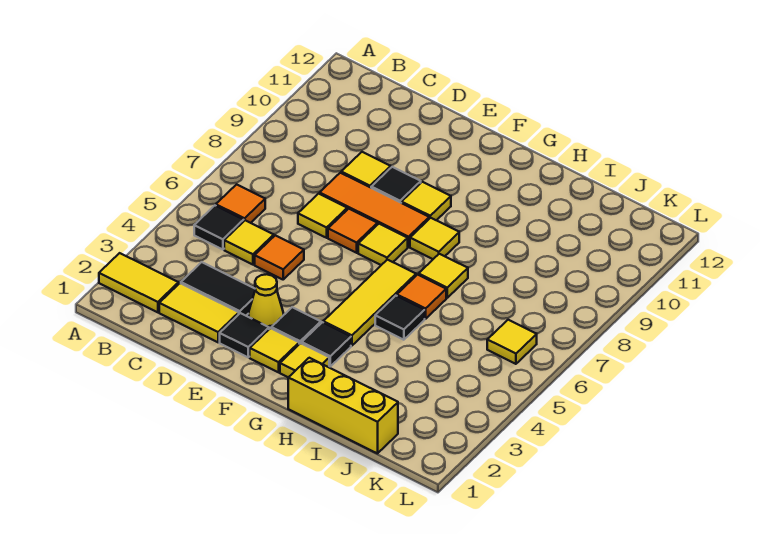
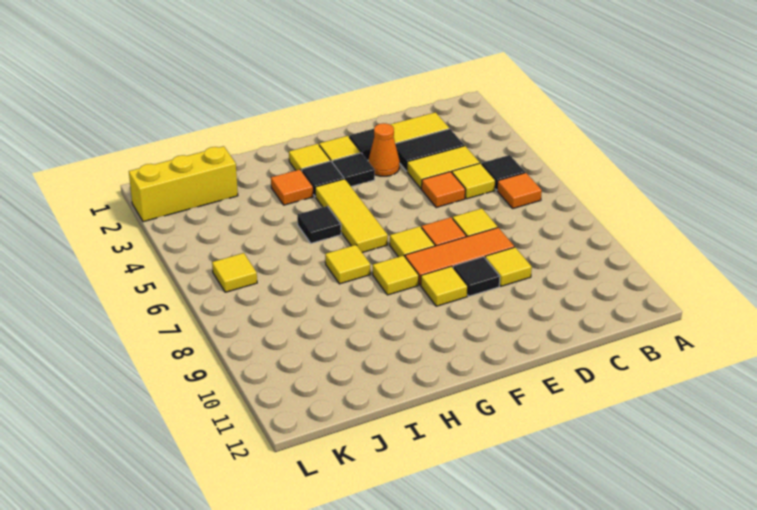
yellow tile A2:B2 level 1 -> yellow tile C4:D4 level 1
yellow cone E3 level 1 -> orange cone E3 level 1
yellow brick H1:J1 level 1 -> yellow brick J2:L2 level 1
orange tile H6 level 1 -> orange tile H3 level 1

